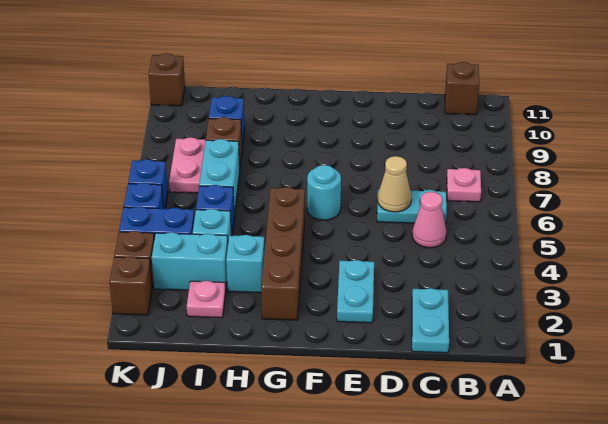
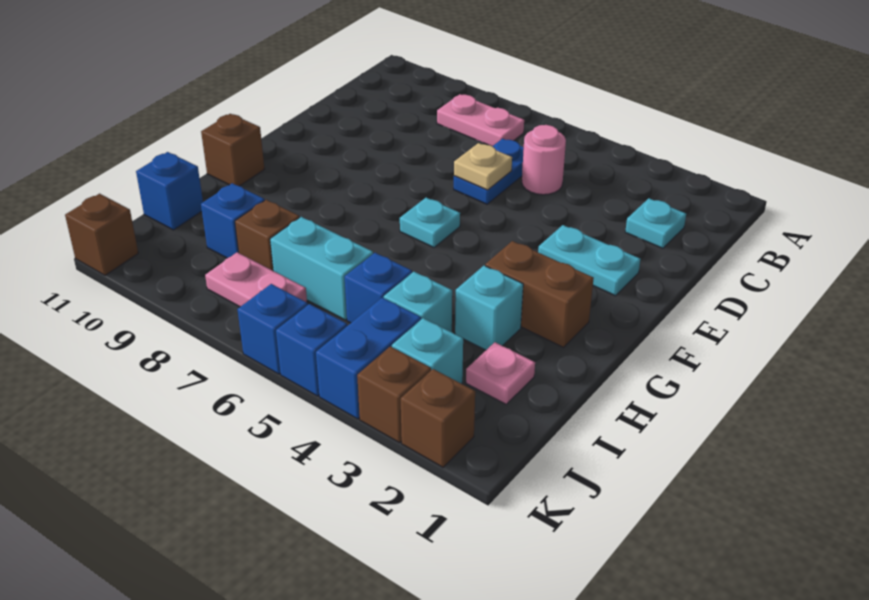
pink plate B7 level 1 -> pink plate B7:B8 level 1
brown brick B11 level 1 -> brown brick G11 level 1
cyan plate C1:C2 level 1 -> cyan plate C2 level 1
pink cone C5 level 1 -> pink round brick C5 level 1
cyan plate C6:D6 level 1 -> blue plate C6:D6 level 1
tan cone D6 level 2 -> tan plate D6 level 2
cyan round brick F6 level 1 -> cyan plate F6 level 1
brown brick G2:G5 level 1 -> brown brick G2:G3 level 1
cyan brick I3:J3 level 1 -> cyan brick J3 level 1
none -> blue brick I11 level 1

